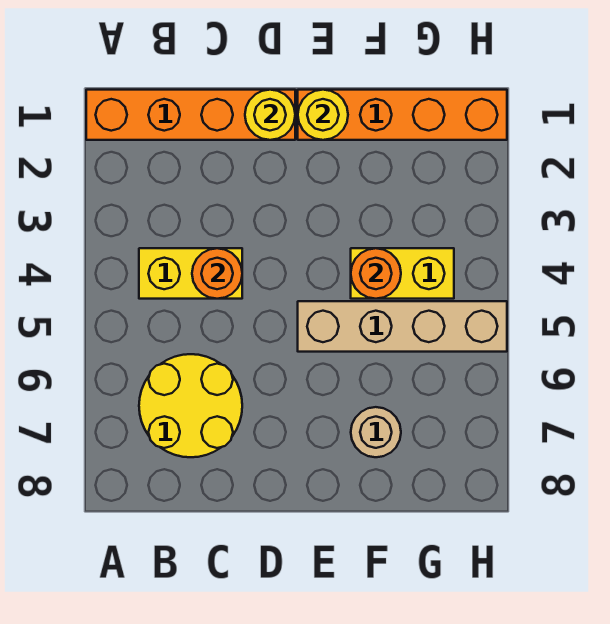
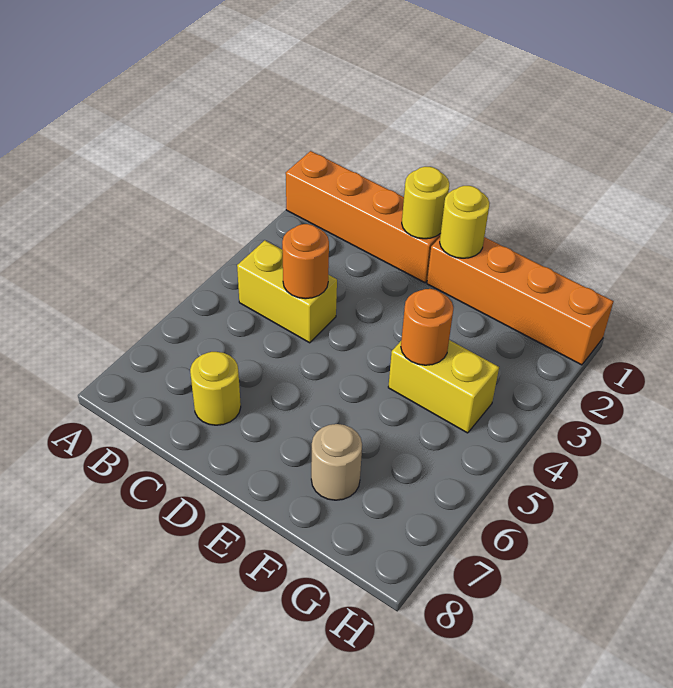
yellow round brick B6:C7 level 1 -> yellow round brick C7 level 1
tan brick E5:H5 level 1 -> none

